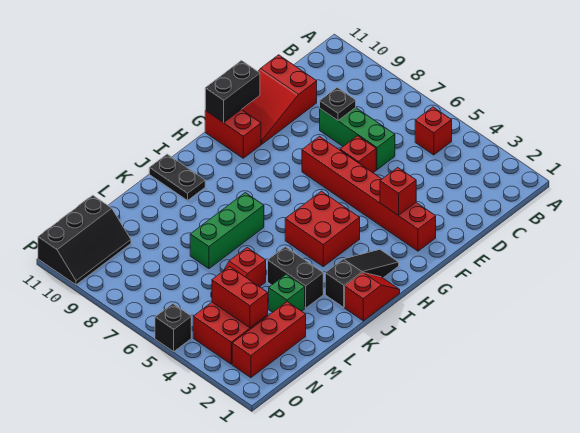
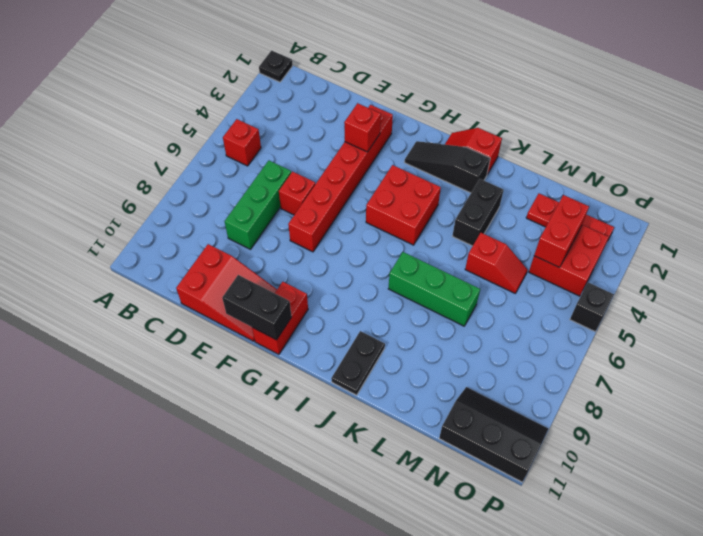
black plate D8 level 2 -> black plate A1 level 1
green brick L3 level 1 -> none
red brick M2:O2 level 1 -> red plate M2:O2 level 1

